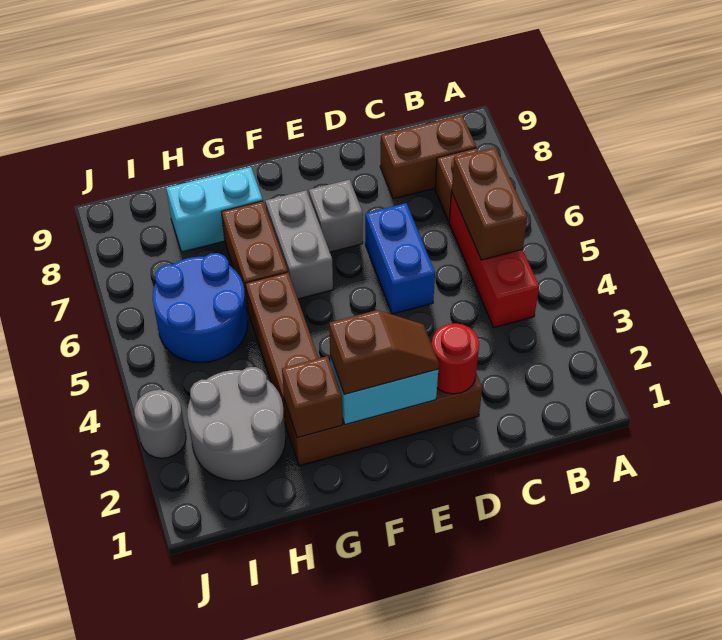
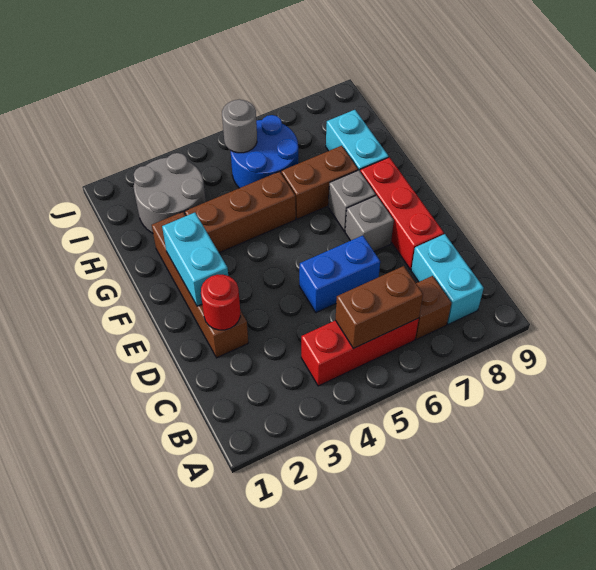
brown brick B8:C8 level 1 -> cyan brick B8:C8 level 1
none -> red brick D8:F8 level 1
brown slope E2:F2 level 3 top F -> none
grey brick F6:F7 level 1 -> grey brick F7 level 1
brown brick G2 level 2 -> none
grey round brick J3 level 1 -> grey round brick I5 level 2

